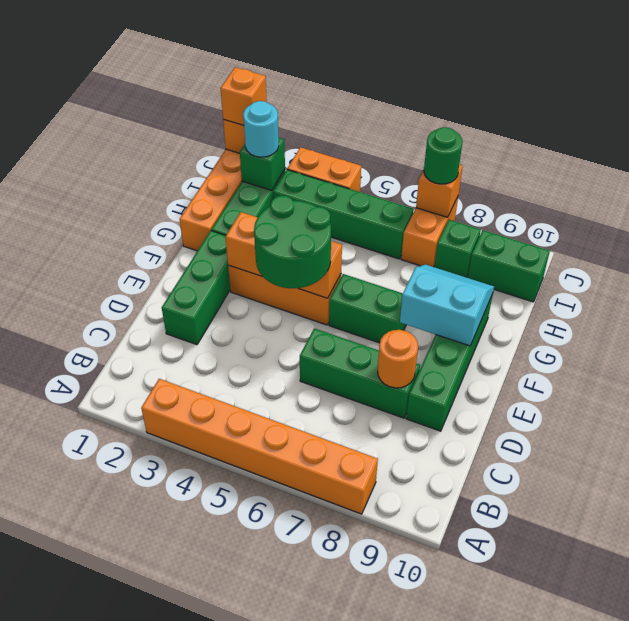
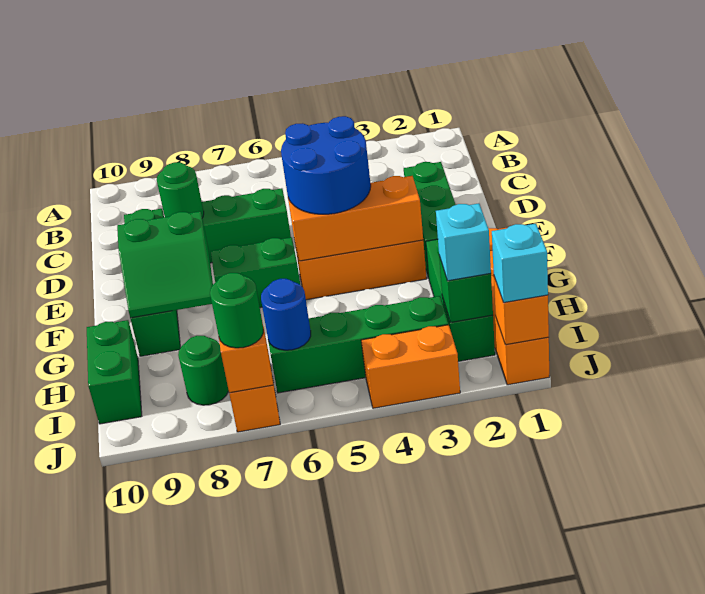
orange brick A3:A8 level 1 -> none
orange round brick D8 level 2 -> green round brick D8 level 2
green round brick E4:F5 level 3 -> blue round brick E4:F5 level 3
cyan slope F8:G9 level 2 top F -> green slope F8:G9 level 2 top F
cyan round brick I2 level 3 -> cyan brick I2 level 3
none -> blue round brick I6 level 2
green brick I8 level 1 -> green round brick I8 level 1
green brick I9:I10 level 1 -> green brick H10:I10 level 1
orange brick J1 level 3 -> cyan brick J1 level 3

